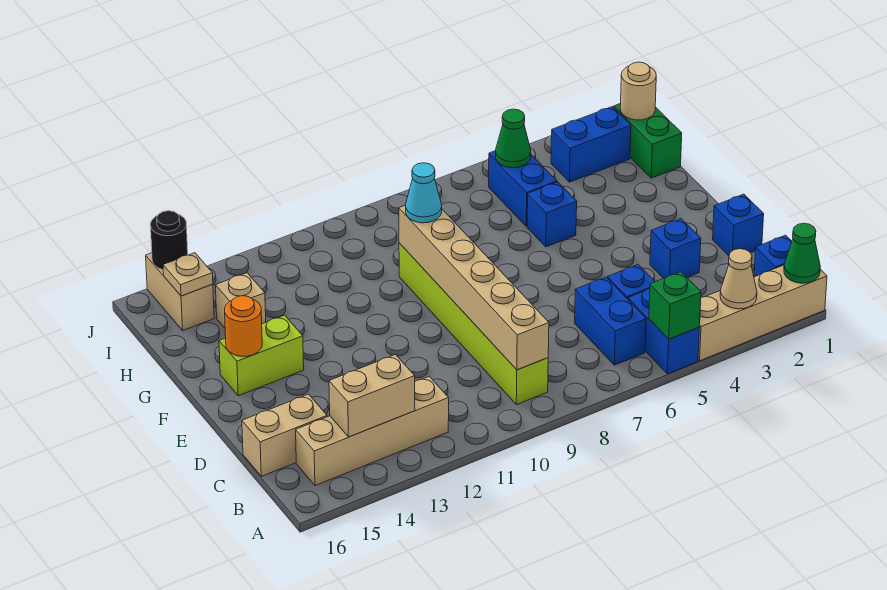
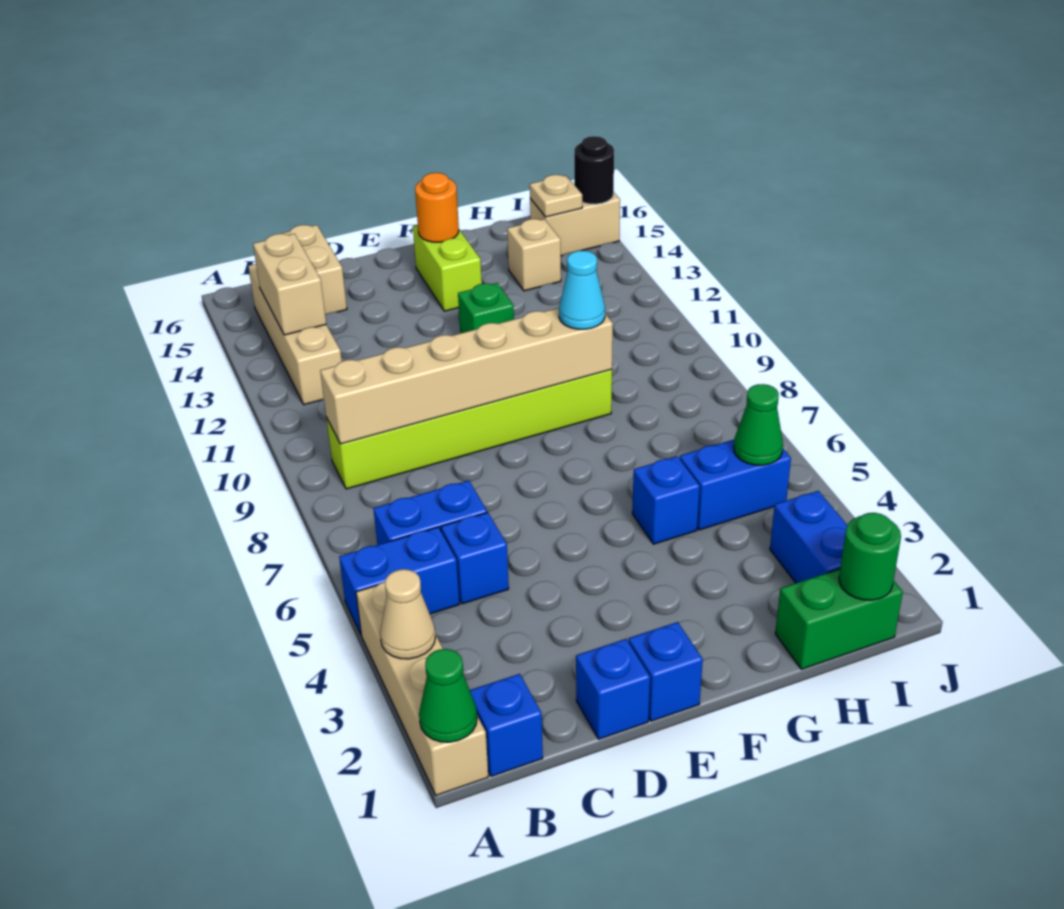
green brick A5 level 2 -> green brick F12 level 1
blue brick D3 level 1 -> blue brick E1 level 1
tan round brick I1 level 2 -> green round brick I1 level 2

